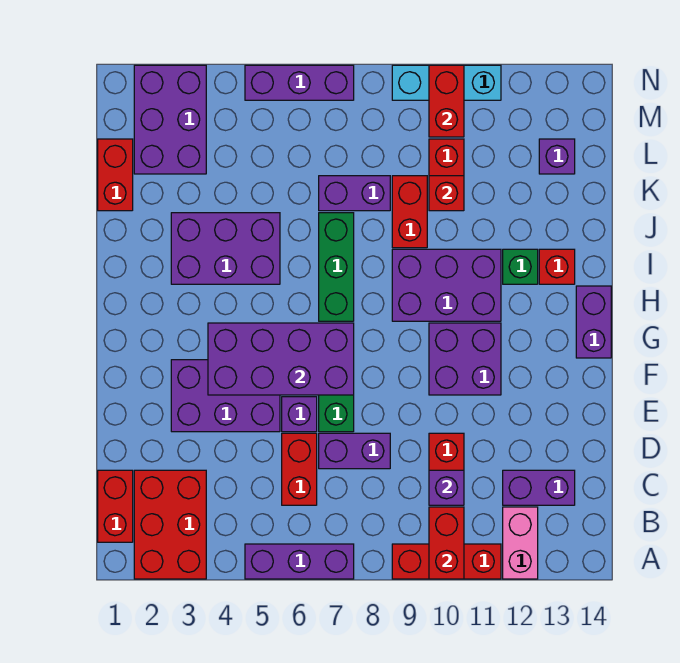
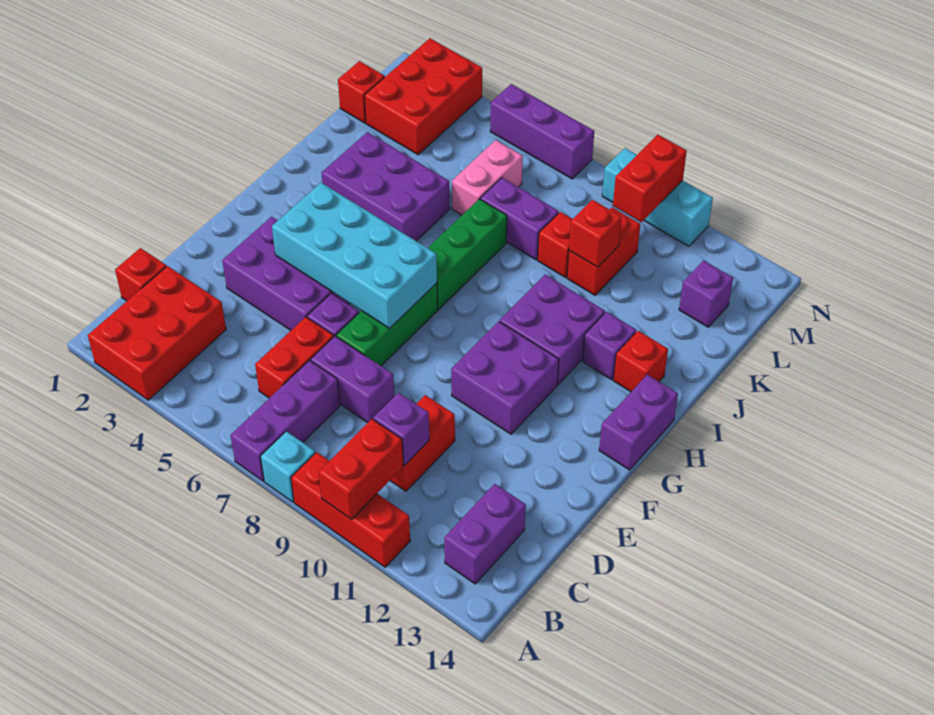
purple brick A5:A7 level 1 -> purple brick A7:C7 level 1
none -> cyan brick A8 level 1
pink brick A12:B12 level 1 -> pink brick K6:L6 level 1
red brick B1:C1 level 1 -> red brick C1 level 1
purple brick C12:C13 level 1 -> purple brick B13:C13 level 1
purple brick F4:G7 level 2 -> cyan brick F4:G7 level 2
purple brick H9:I11 level 1 -> purple brick H10:I11 level 1
green brick I12 level 1 -> purple brick I12 level 1
red brick J9:K9 level 1 -> red brick K9 level 1
red brick K1:L1 level 1 -> red brick L1 level 1
purple brick L2:N3 level 1 -> red brick L2:N3 level 1

